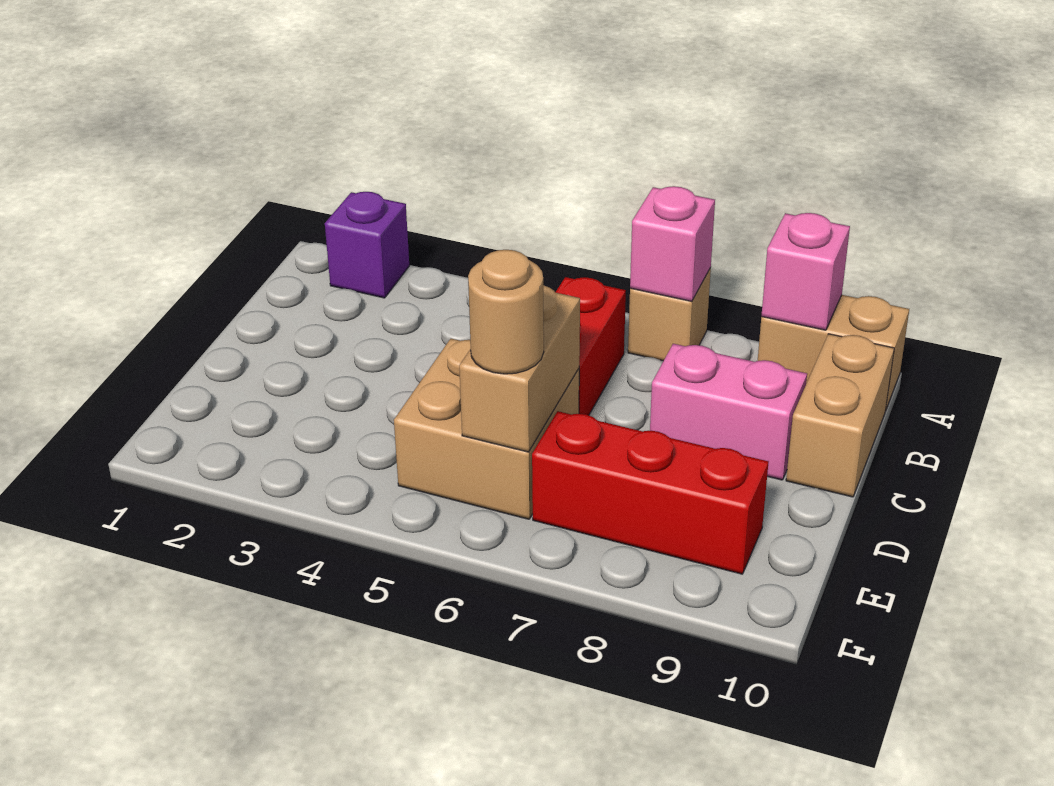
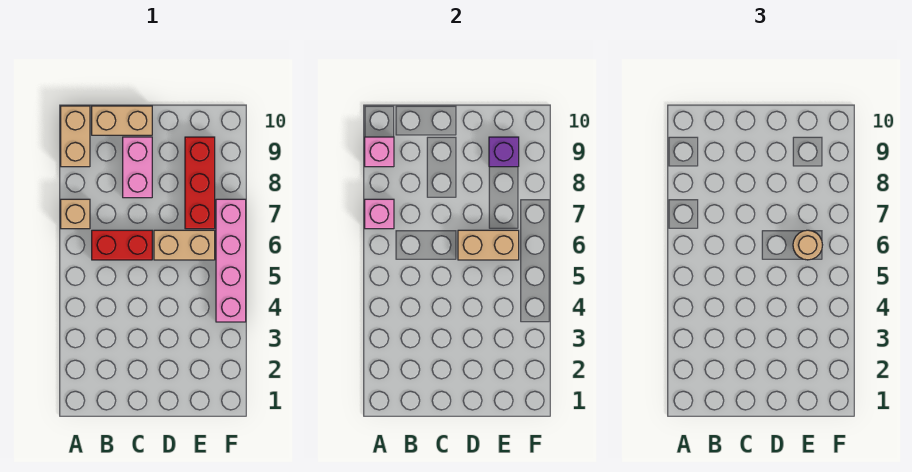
purple brick A2 level 1 -> purple brick E9 level 2
tan brick D5:E6 level 1 -> tan brick D6:E6 level 1
none -> pink brick F4:F7 level 1

